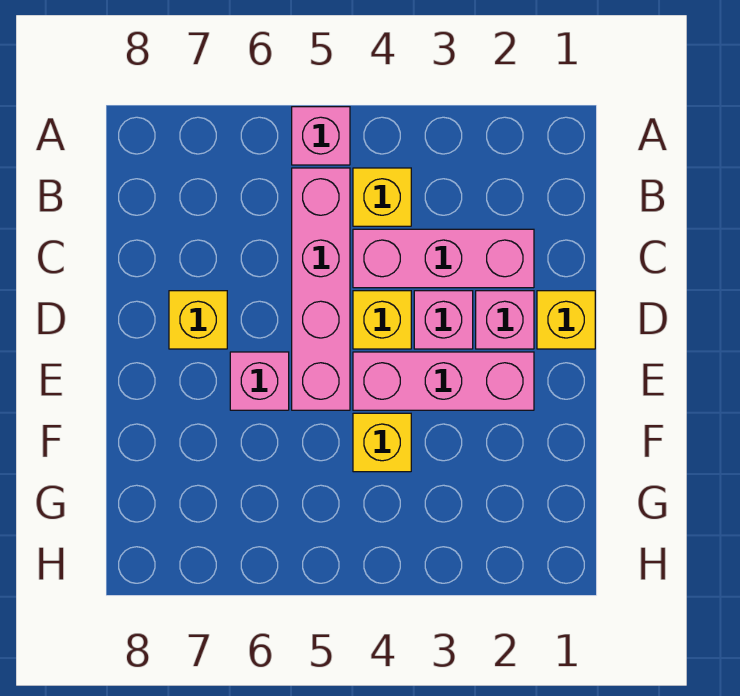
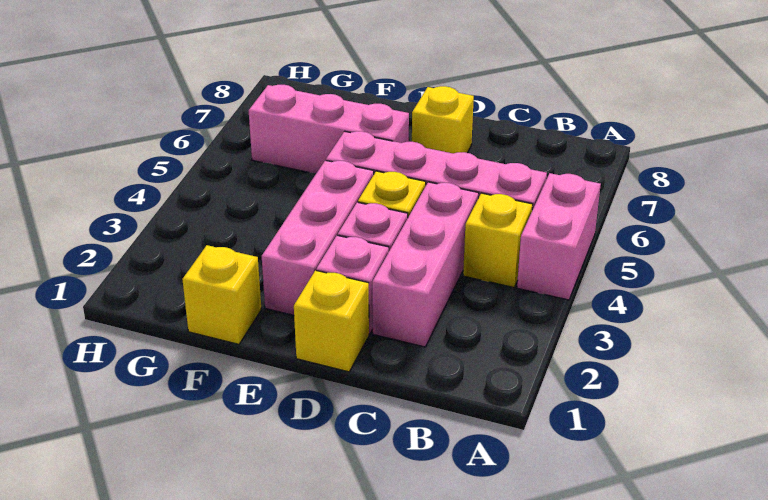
pink brick A5 level 1 -> pink brick A4:A5 level 1
pink brick E6 level 1 -> pink brick E6:G6 level 1
yellow brick F4 level 1 -> yellow brick F1 level 1

